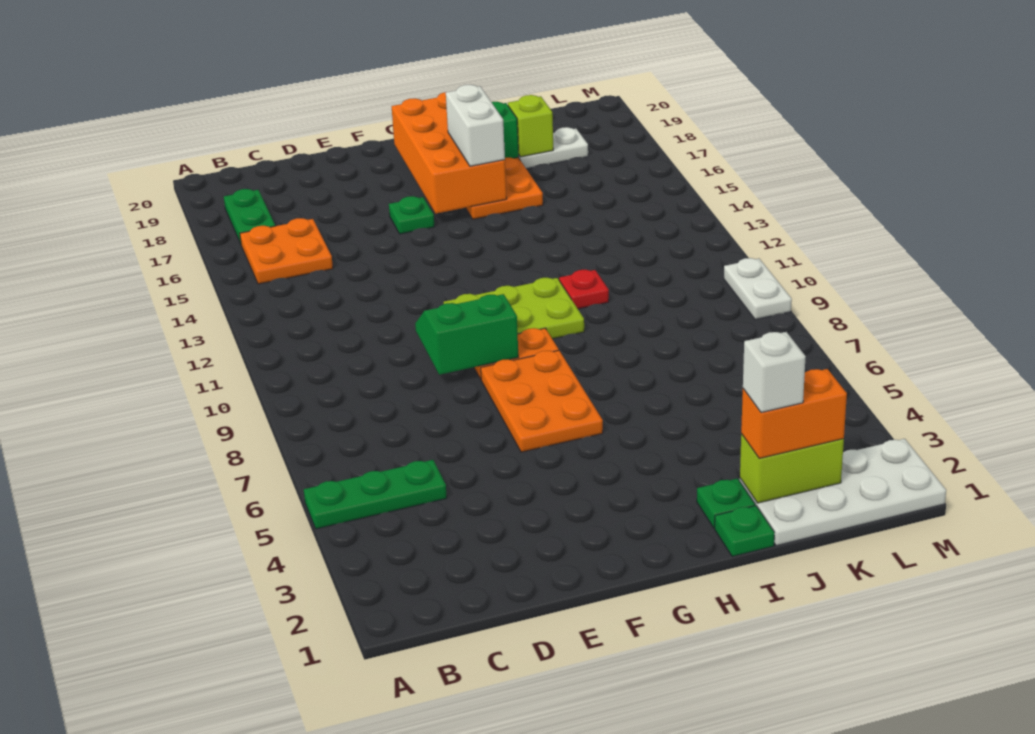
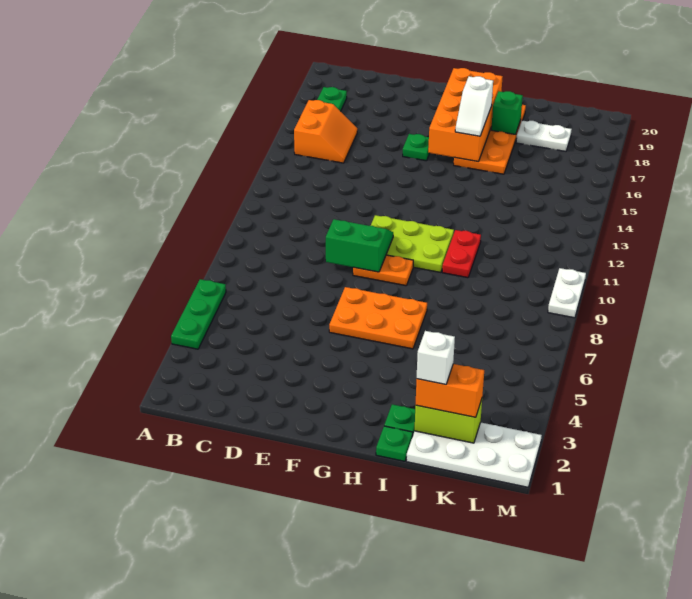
green plate A5:C5 level 1 -> green plate A4:A6 level 1
orange plate B15:C16 level 1 -> orange slope B15:C16 level 1 top B
orange plate F6:G8 level 1 -> orange plate F6:H7 level 1
white brick H16:H17 level 3 -> white slope H16:H17 level 3 top 17
red plate I11 level 1 -> red plate I10:I11 level 1
lime brick J18 level 2 -> none

